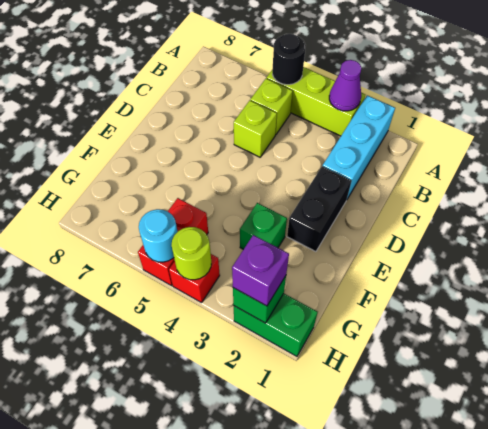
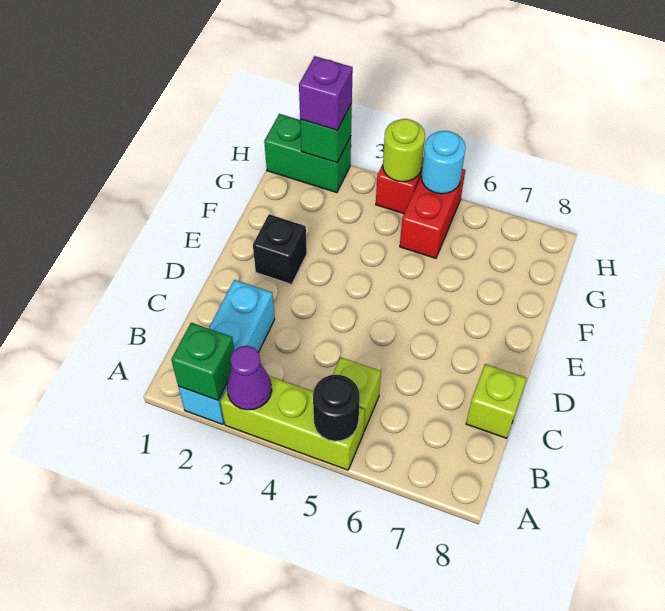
lime brick C5 level 1 -> lime brick C8 level 1
black brick D2:E2 level 1 -> black brick E2 level 1
green brick F3 level 1 -> green brick A2 level 2

